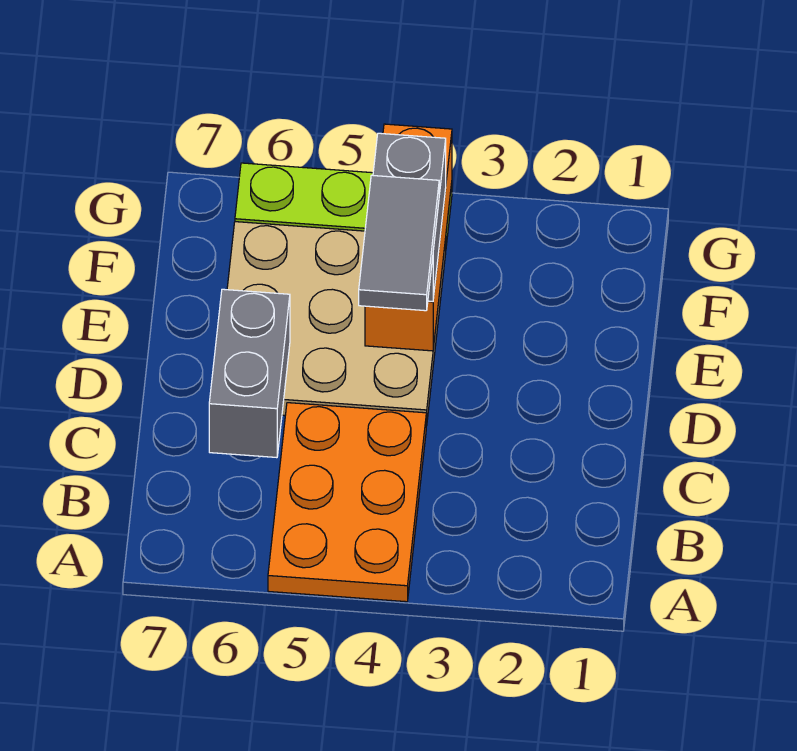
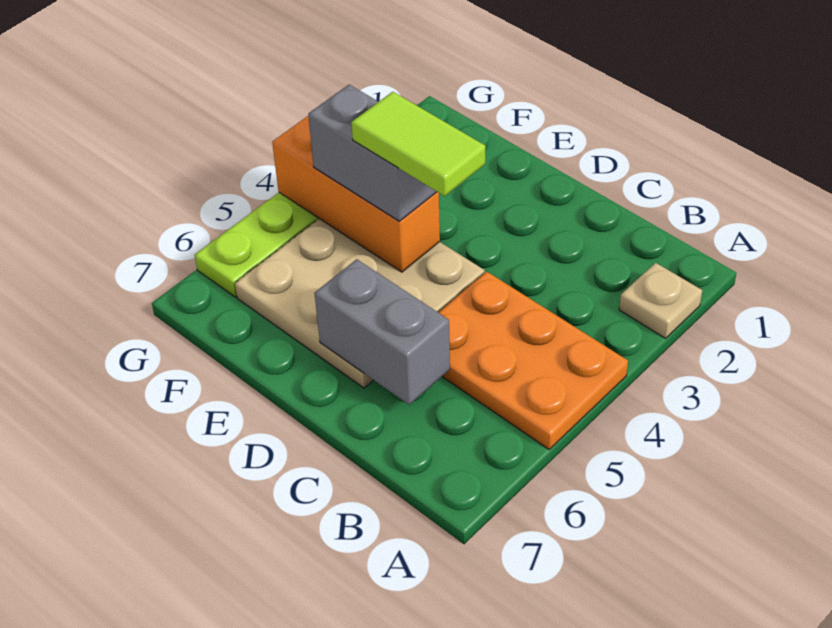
none -> tan plate A2 level 1
grey tile D4:E4 level 4 -> lime tile D4:E4 level 4

